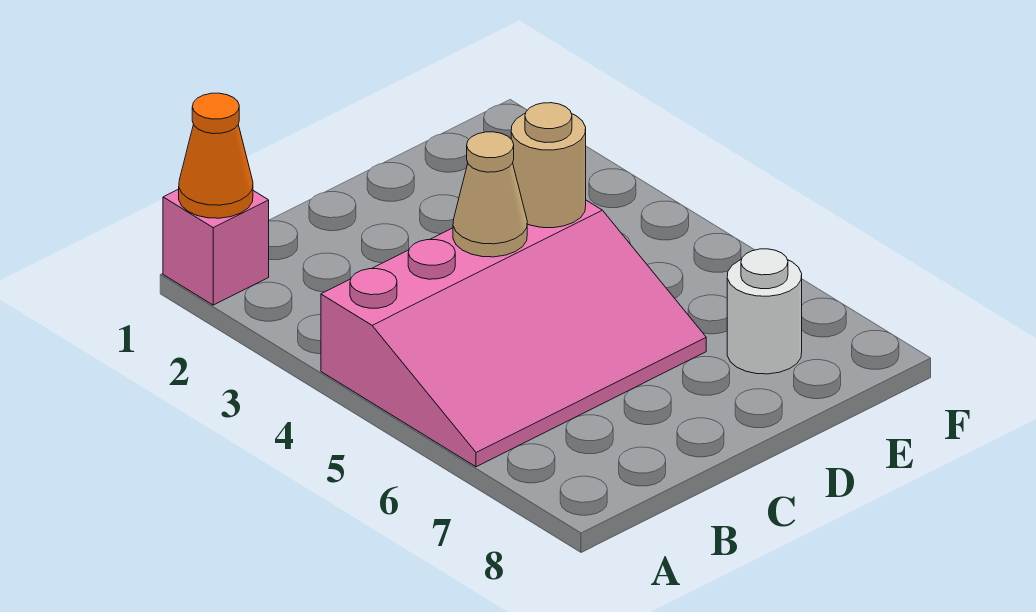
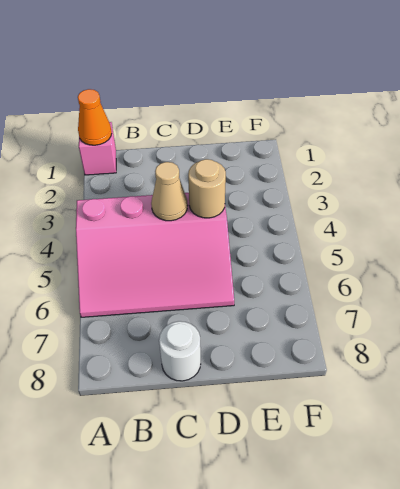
white round brick E7 level 1 -> white round brick C8 level 1

